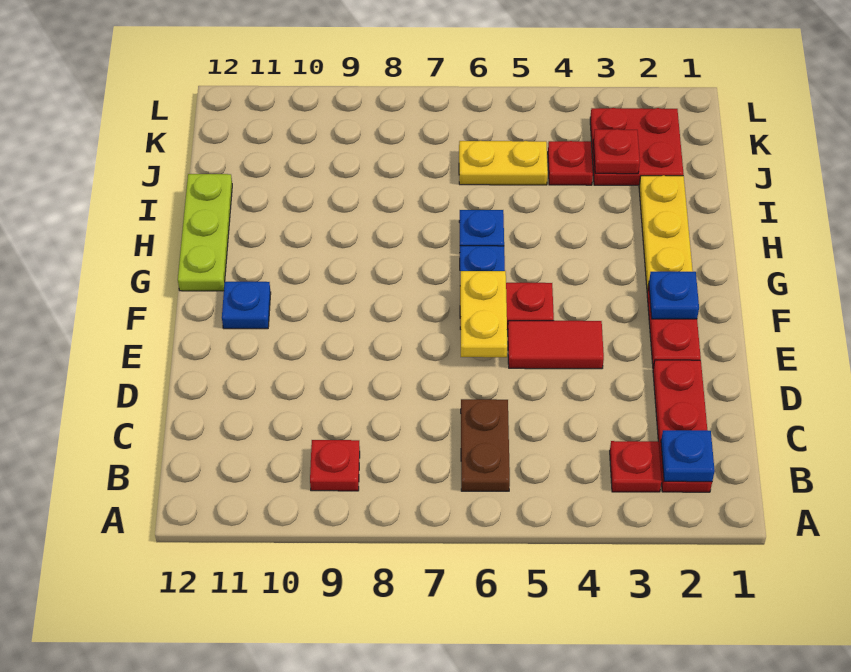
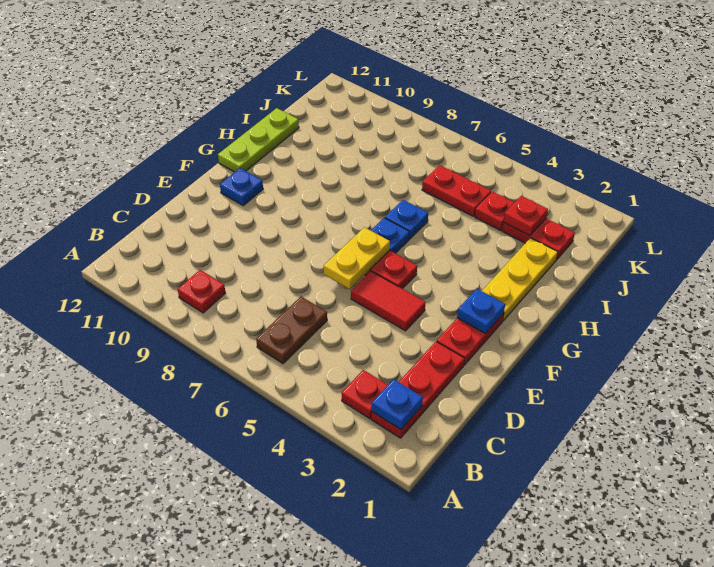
red plate J2:K3 level 1 -> red plate J2:J3 level 1
yellow plate J5:J6 level 1 -> red plate J5:J6 level 1

